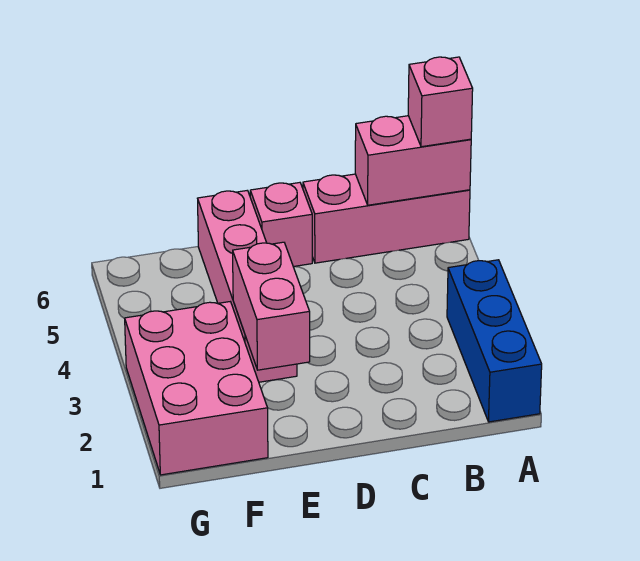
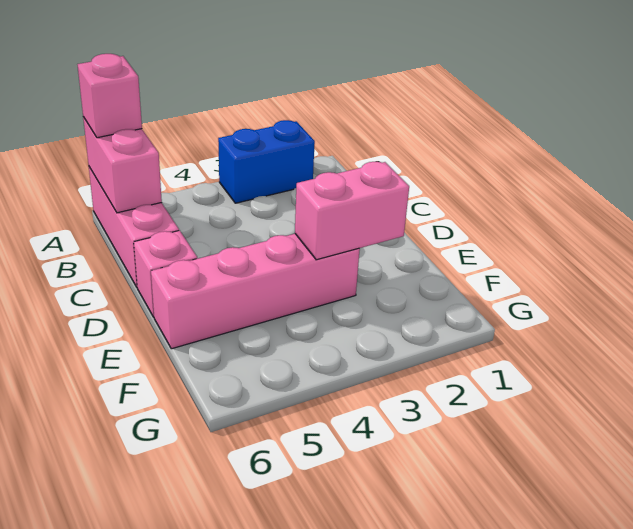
blue brick A1:A3 level 1 -> blue brick A2:A3 level 1
pink brick F1:G3 level 1 -> none

